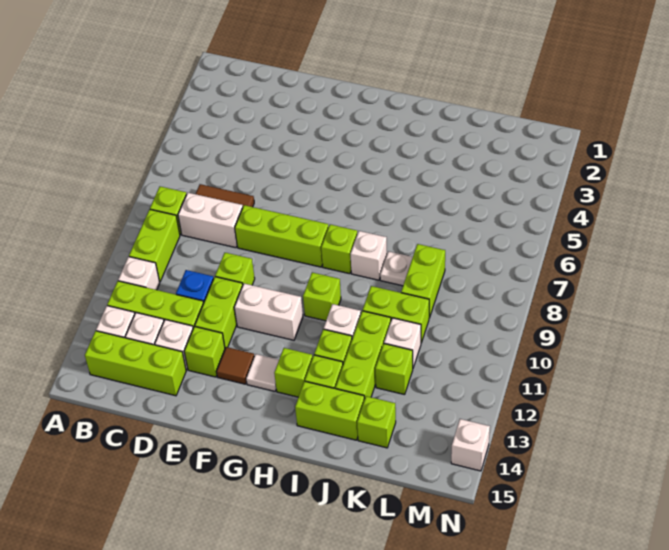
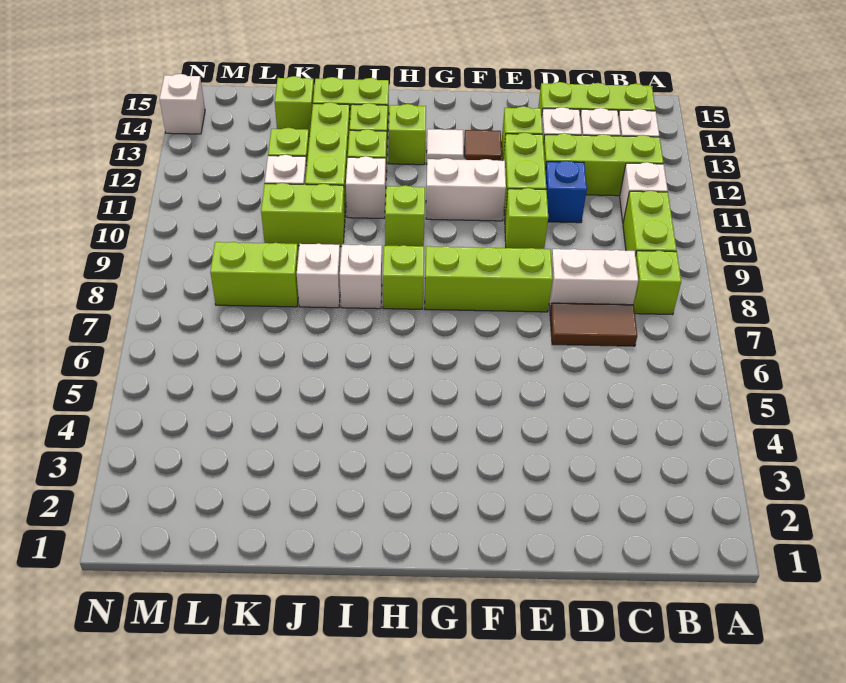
white plate J8 level 1 -> white brick J8 level 1
lime brick K8:K9 level 1 -> lime brick K8:L8 level 1

